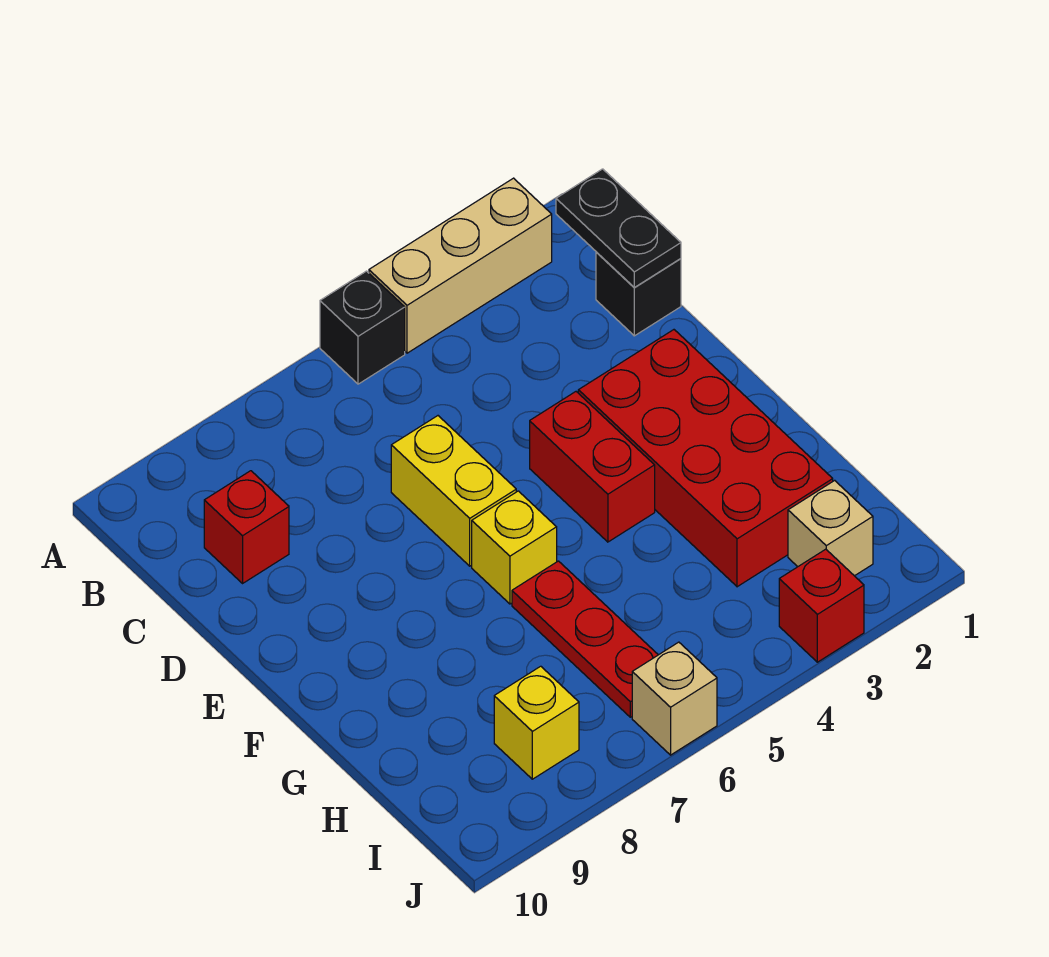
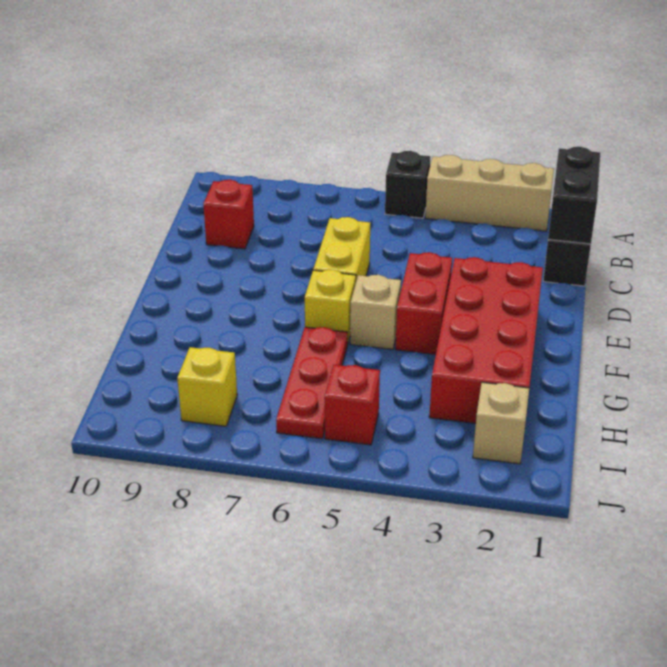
black plate B1:C1 level 2 -> black brick B1:C1 level 2
red brick J3 level 1 -> red brick I5 level 1
tan brick J6 level 1 -> tan brick F5 level 1

